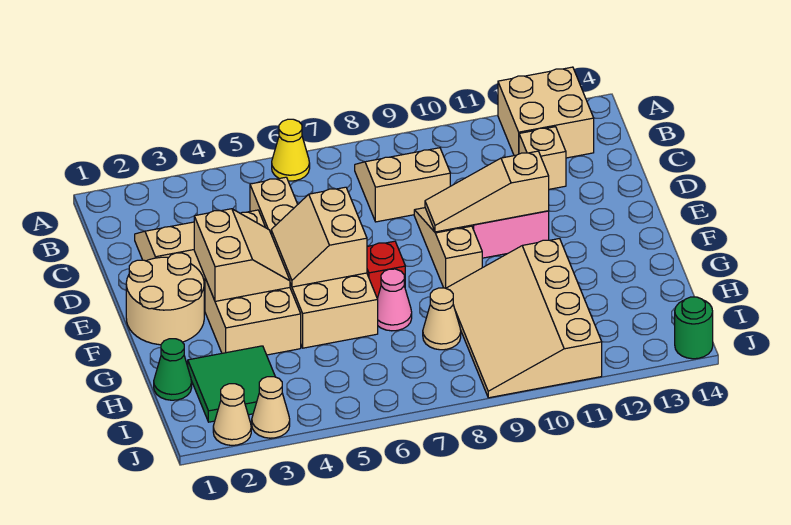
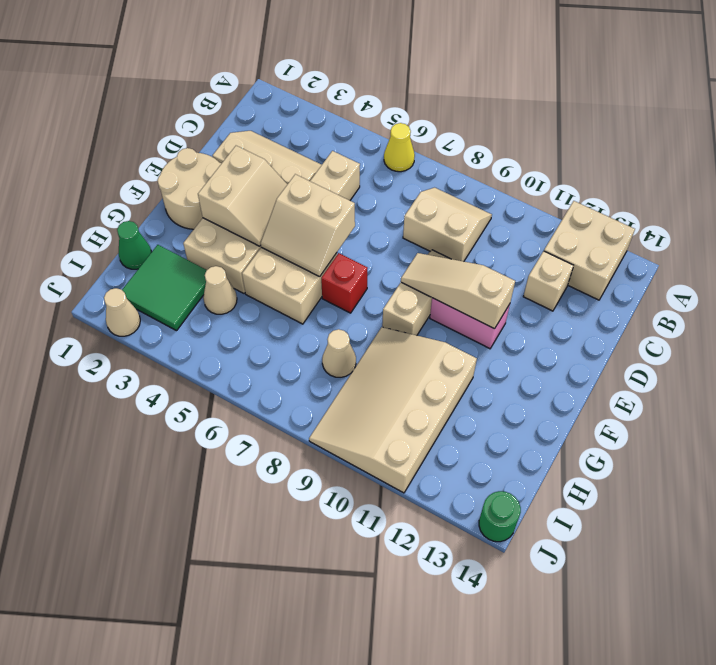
tan slope E5:F6 level 2 top 6 -> tan slope E5:F6 level 2 top E
pink cone G7 level 1 -> none
tan cone J3 level 1 -> tan cone H4 level 1

